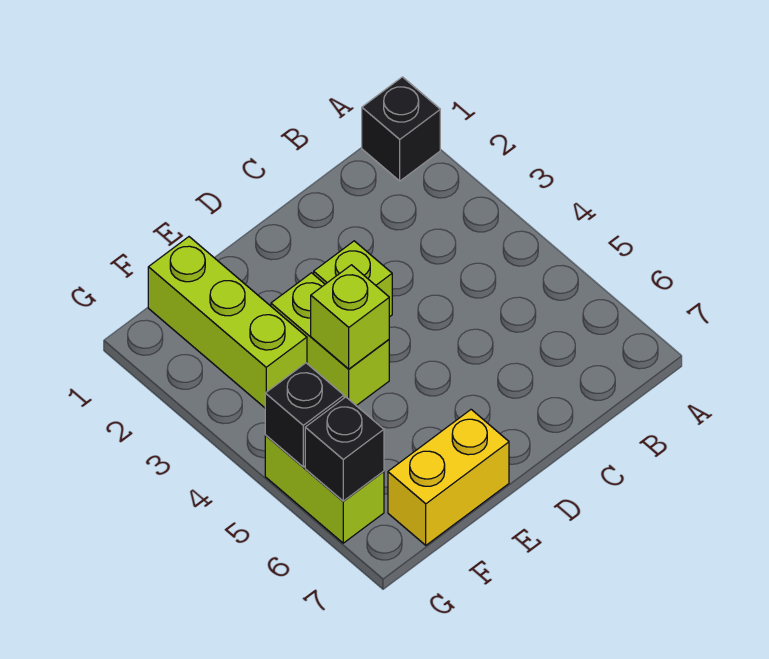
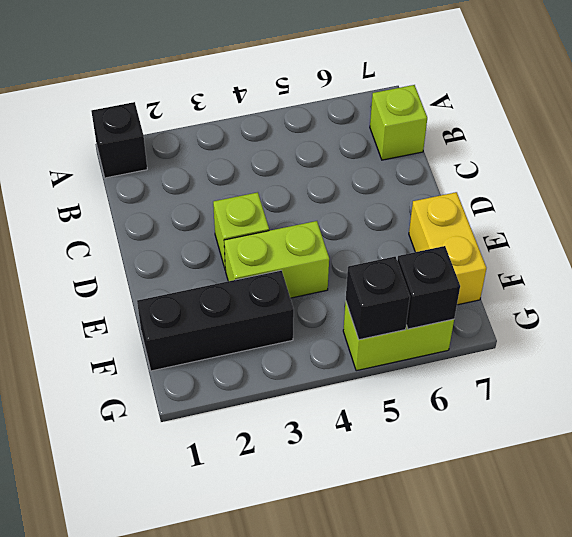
lime brick E4 level 2 -> lime brick B7 level 1
lime brick F1:F3 level 1 -> black brick F1:F3 level 1

